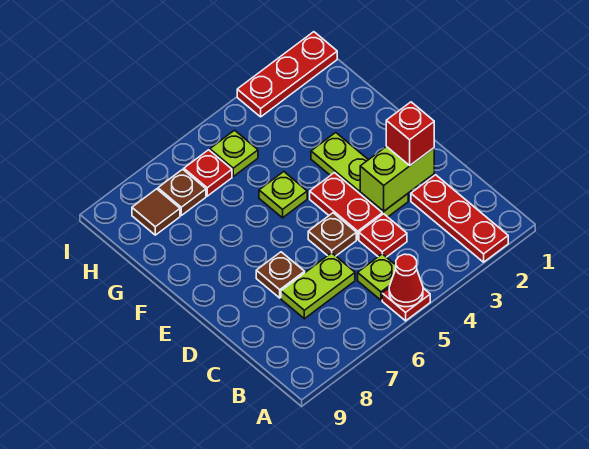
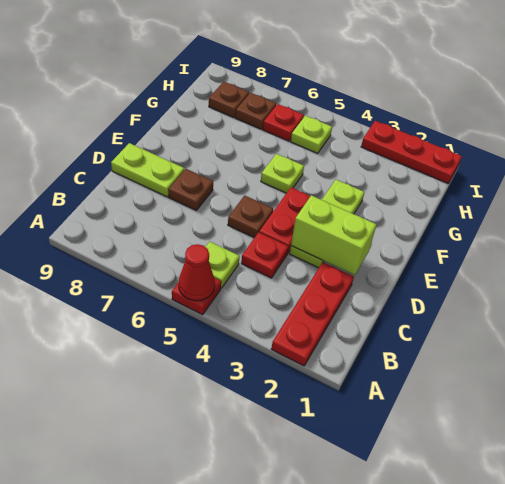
lime plate C6:C7 level 1 -> lime plate D8:D9 level 1
red brick D2 level 3 -> none
brown tile H8 level 1 -> brown plate H8 level 1

